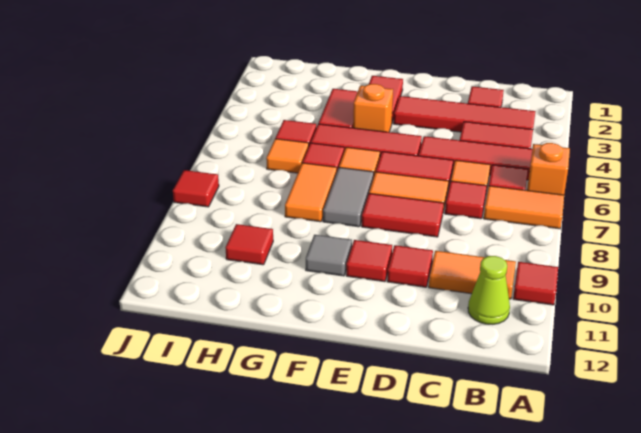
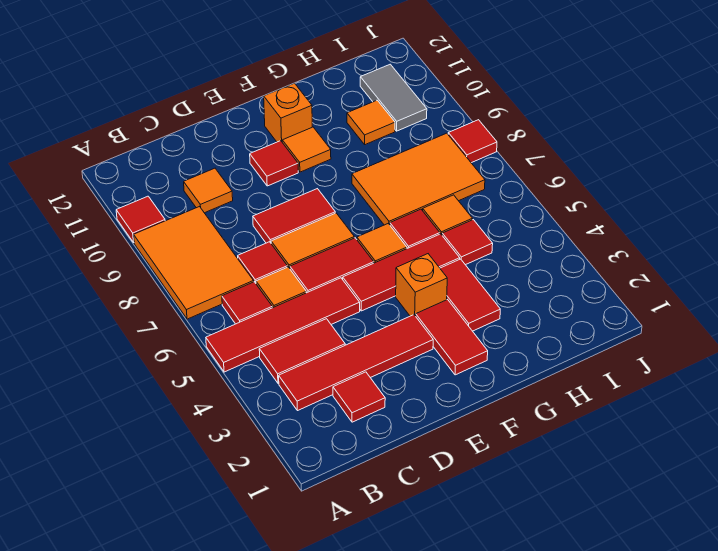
orange brick A6 level 1 -> orange brick F11 level 1
orange tile A7:B7 level 1 -> orange tile A7:B9 level 1
orange tile B10:C10 level 1 -> orange tile C10 level 1
lime cone B11 level 1 -> none
red tile D10 level 1 -> none
grey tile F7:F8 level 1 -> grey tile I10:I11 level 1
grey tile F10 level 1 -> orange tile F10 level 1
orange tile G7:G8 level 1 -> orange tile G7:I8 level 1
red tile H10 level 1 -> orange tile H10 level 1

